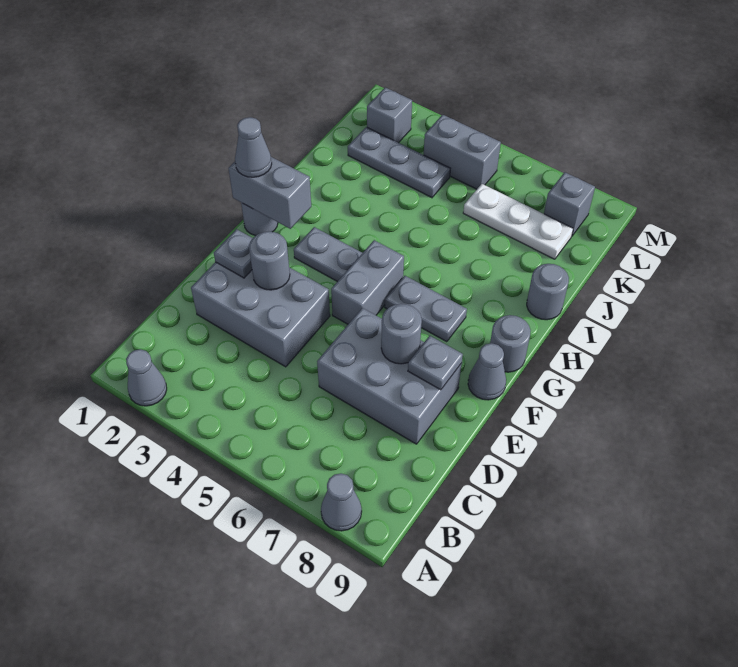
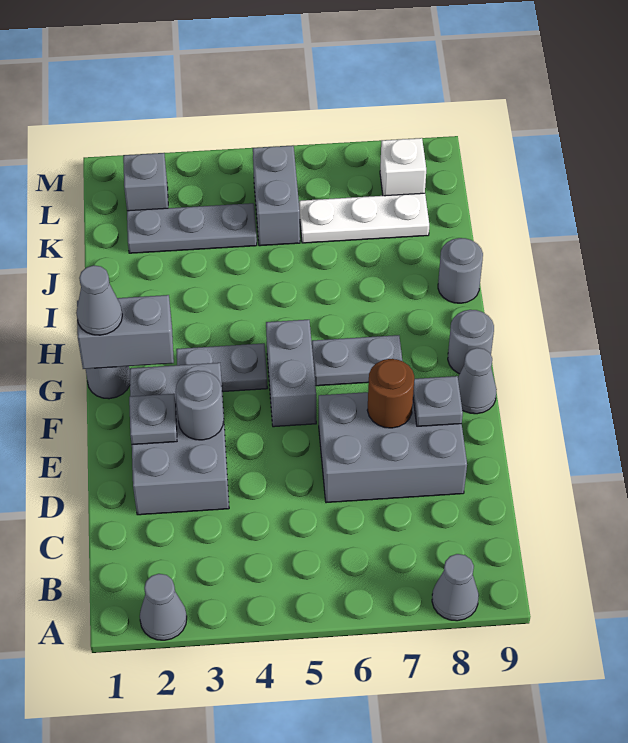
grey brick D2:E4 level 1 -> grey brick D2:F3 level 1
grey round brick E7 level 2 -> brown round brick E7 level 2
grey brick L4:L5 level 1 -> grey brick K5:L5 level 1
grey brick L8 level 1 -> white brick L8 level 1

